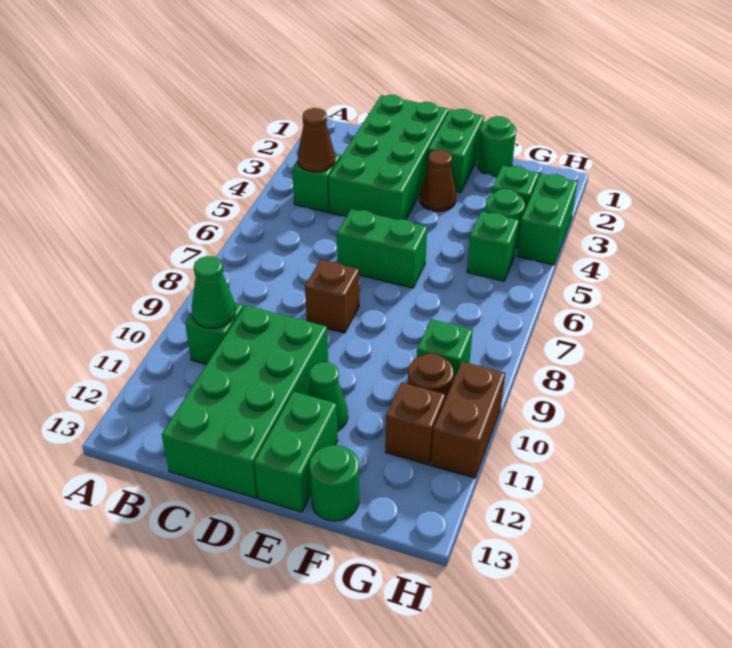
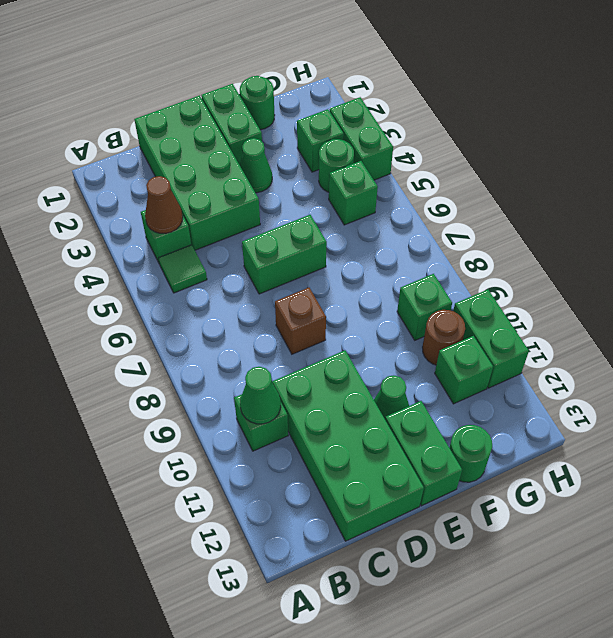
none -> green tile B5 level 1
brown cone E3 level 1 -> green cone E3 level 1
brown brick G11 level 1 -> green brick G11 level 1
brown brick H10:H11 level 1 -> green brick H10:H11 level 1

